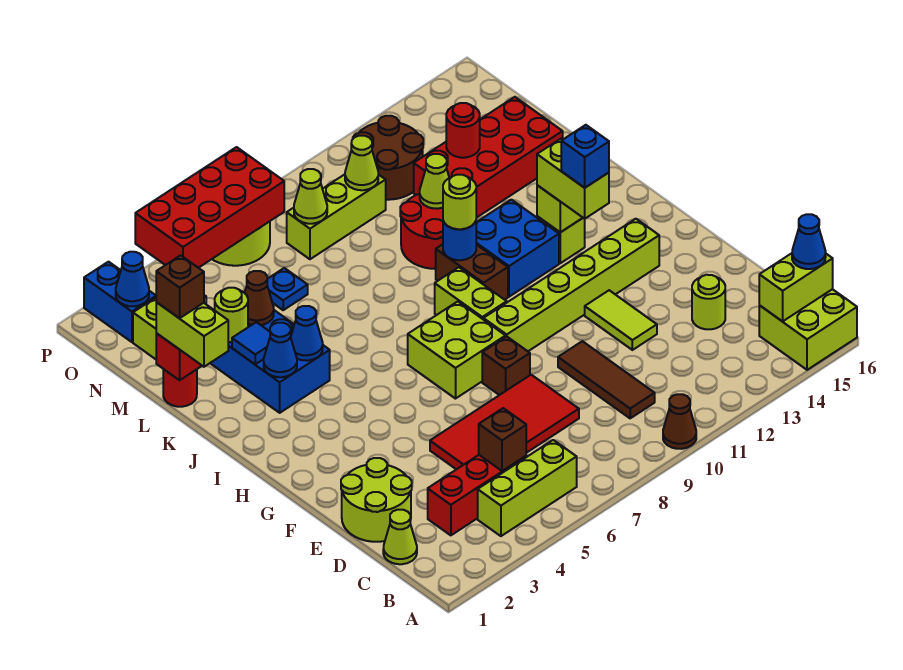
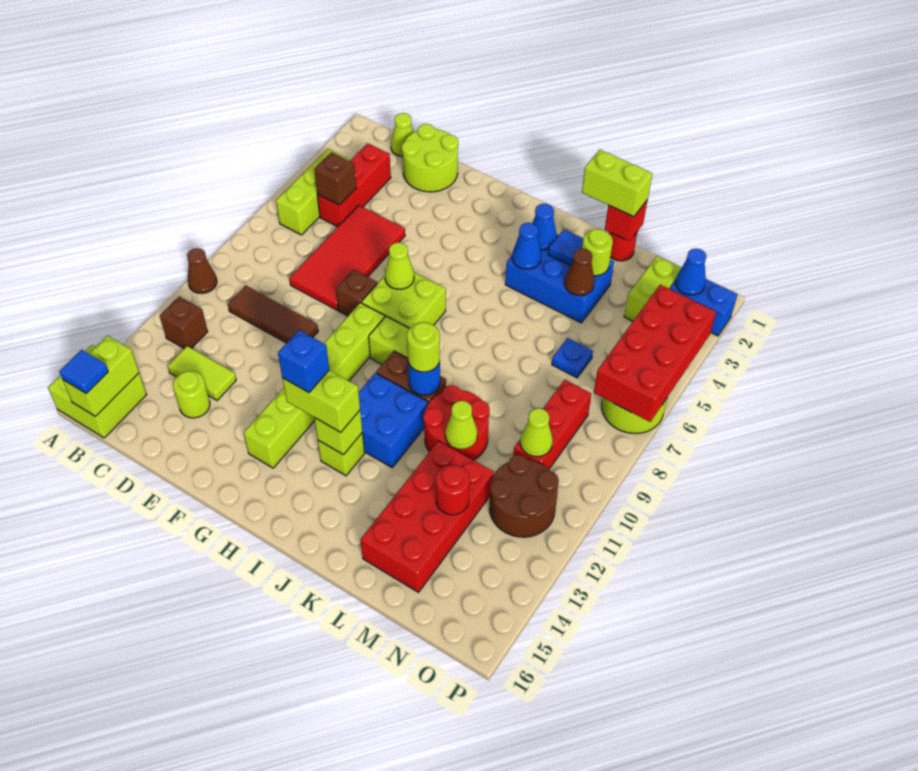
blue cone B16 level 3 -> blue tile B16 level 3
lime tile E12:F12 level 1 -> lime tile C13:D13 level 1
brown brick L1 level 4 -> brown brick B12 level 1
lime brick N8:N10 level 1 -> red brick N8:N10 level 1
lime cone N8 level 2 -> lime cone G7 level 2

